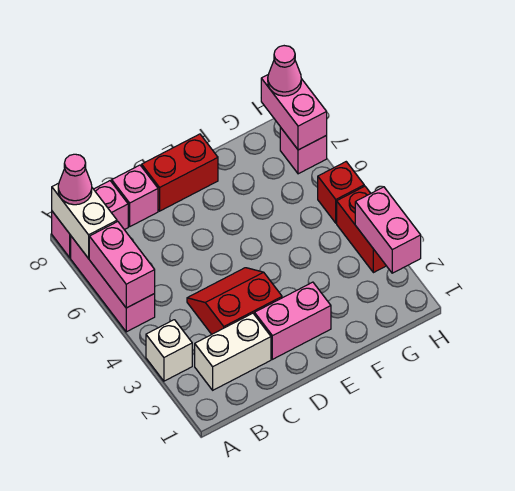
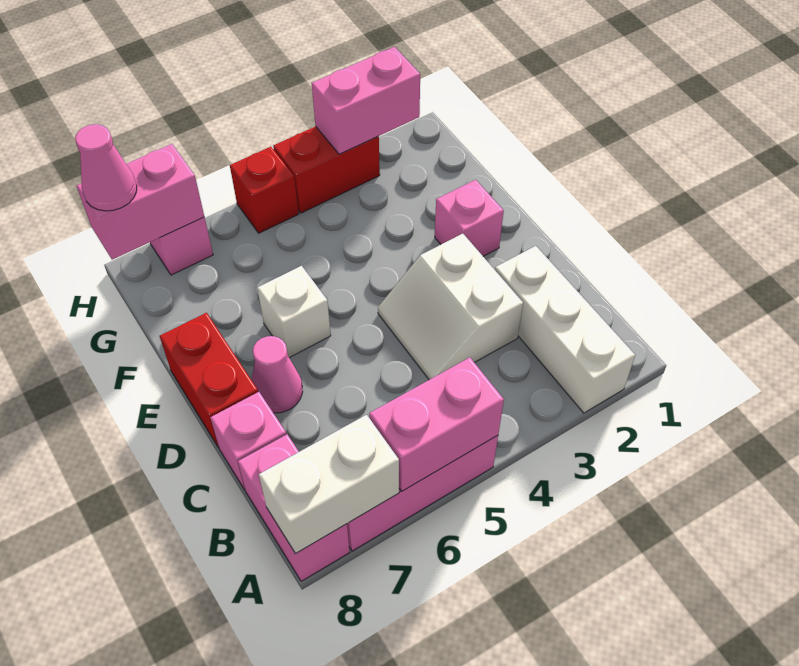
white brick A3 level 1 -> white brick E6 level 1
pink cone A8 level 3 -> pink cone D7 level 1
white brick B2:C2 level 1 -> white brick A2:C2 level 1
red slope C3:D4 level 1 top 3 -> white slope C3:D4 level 1 top 3
pink brick D2:E2 level 1 -> pink brick E2 level 1

